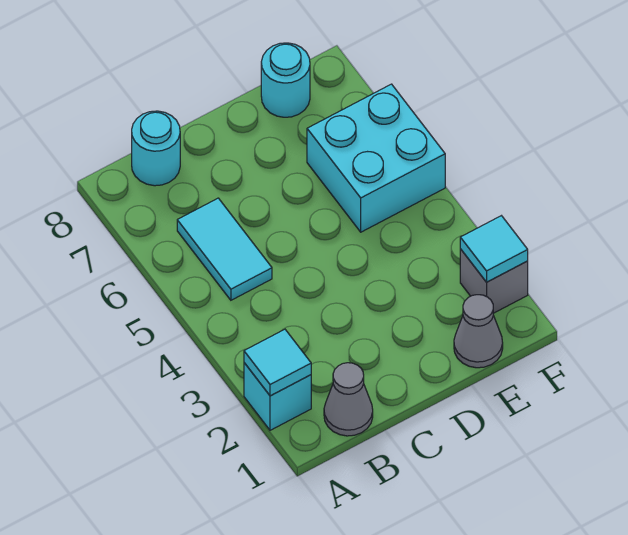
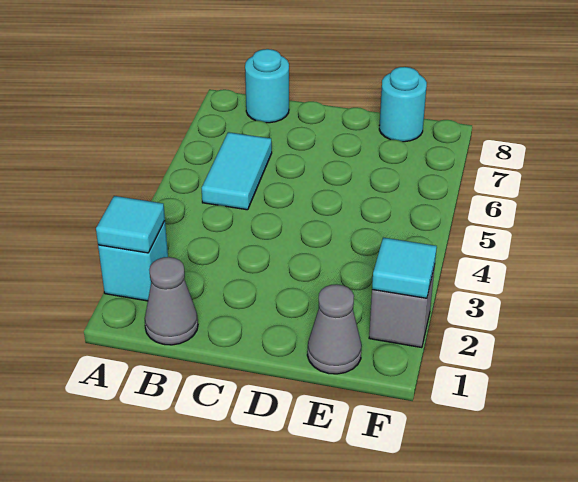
cyan brick E5:F6 level 1 -> none

